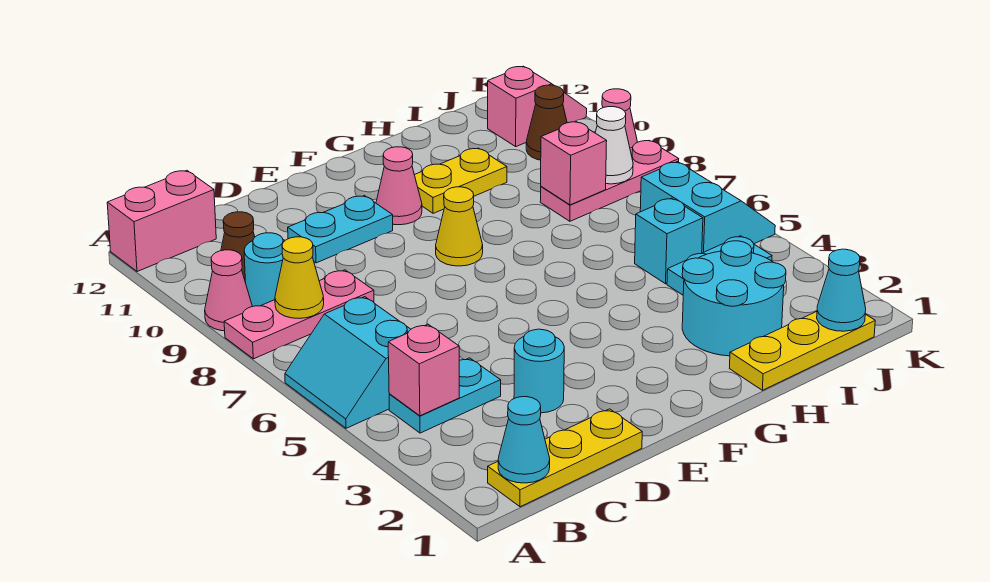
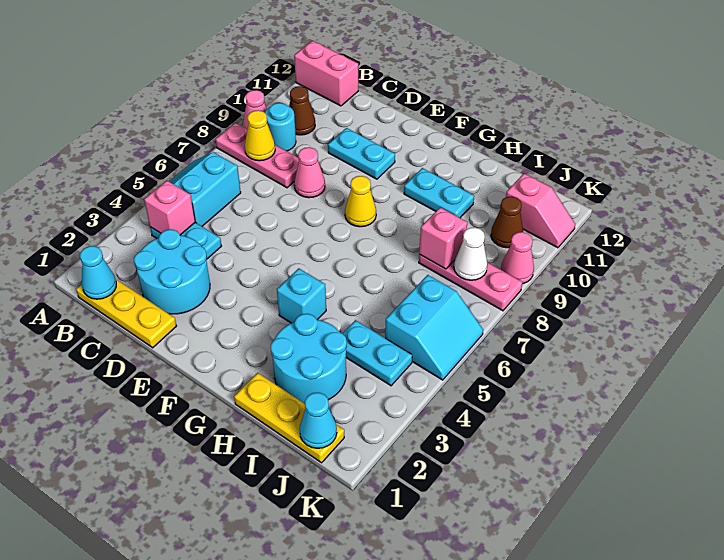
cyan round brick D3 level 1 -> cyan round brick C2:D3 level 1
pink cone F10 level 1 -> pink cone D8 level 1
yellow plate G10:H10 level 1 -> cyan plate G10:H10 level 1
cyan brick I5 level 1 -> cyan brick G4 level 1

